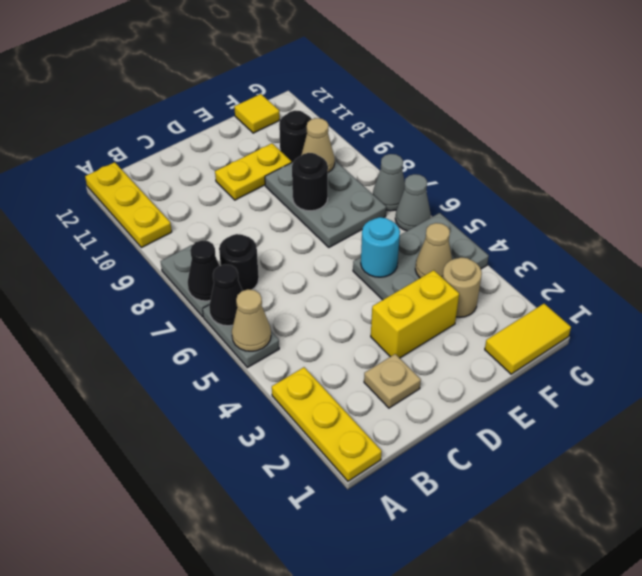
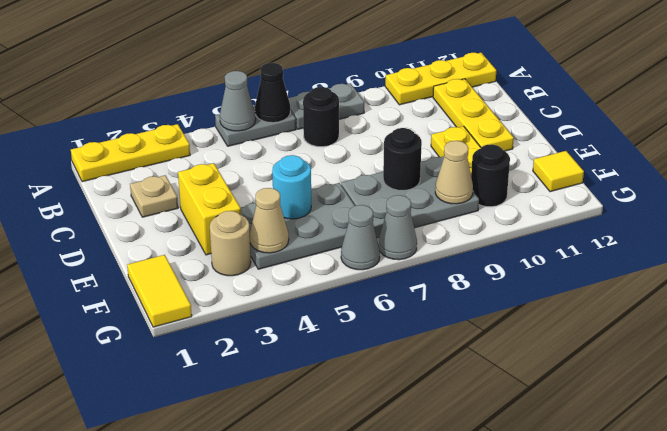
tan cone A5 level 2 -> grey cone A5 level 2
black cone A7 level 2 -> none
none -> yellow plate B11:D11 level 1
grey plate E4:G5 level 1 -> grey plate E4:F6 level 1

